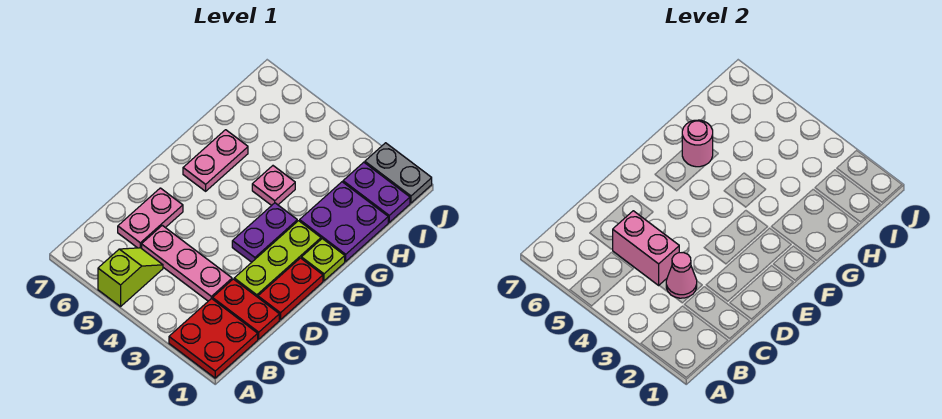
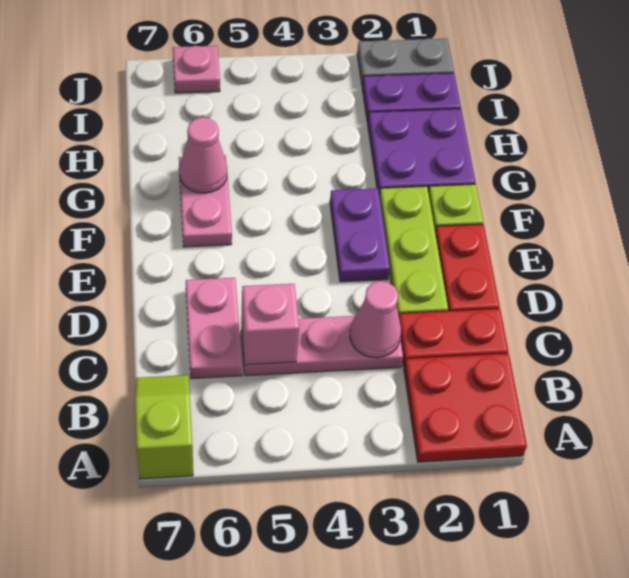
lime slope A5:B5 level 1 top A -> lime slope A7:B7 level 1 top A
pink brick C4:C5 level 2 -> pink brick C5 level 2
pink plate G4 level 1 -> pink plate J6 level 1
pink round brick G6 level 2 -> pink cone G6 level 2

